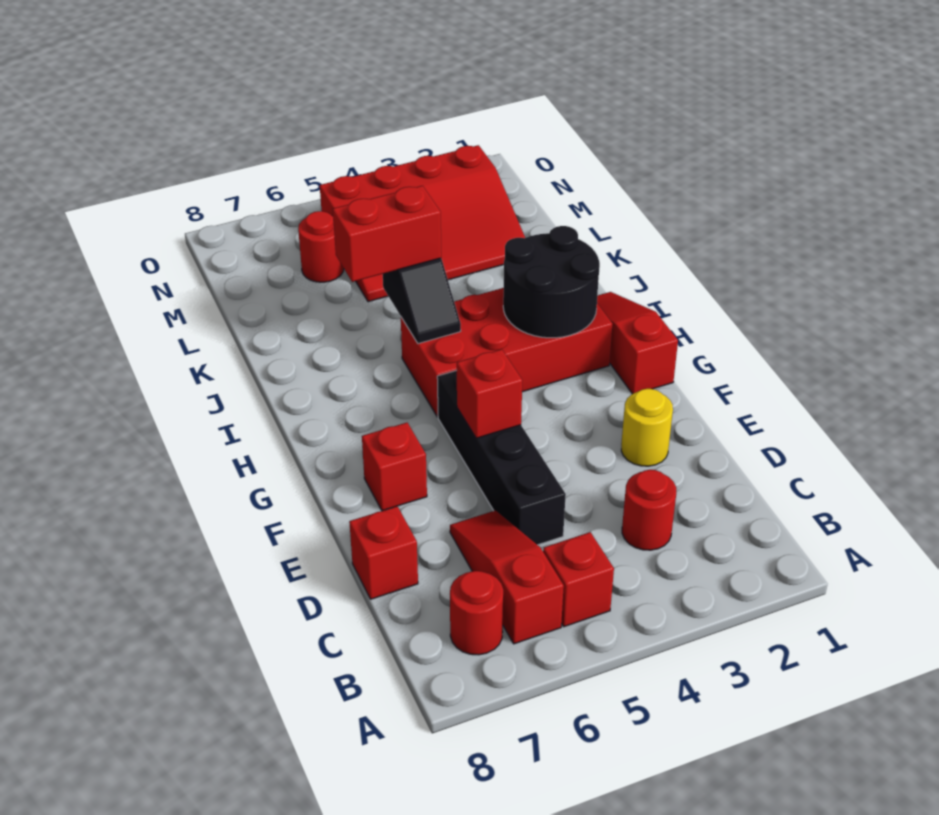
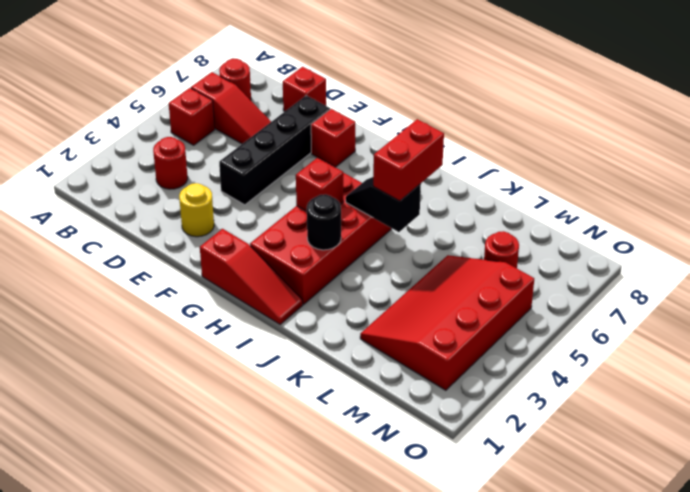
black brick D5:G5 level 1 -> black brick E4:E7 level 1
red brick F5 level 2 -> red brick H4 level 2
black round brick H2:I3 level 2 -> black round brick I3 level 2

